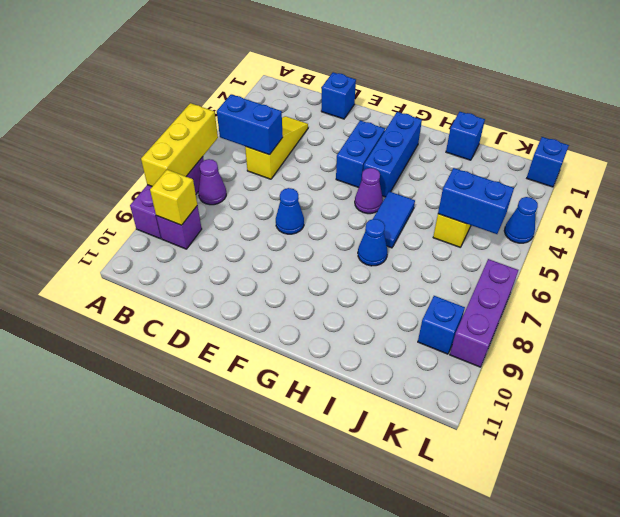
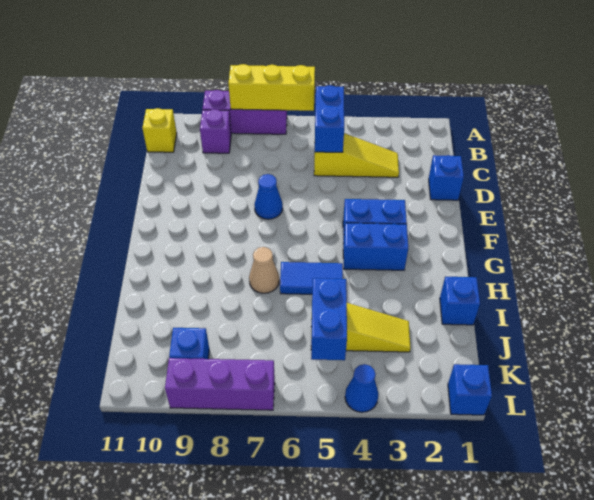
purple cone B7 level 1 -> none
yellow brick B9 level 2 -> yellow brick B11 level 1
blue brick G2:G4 level 1 -> blue brick G3:G4 level 1
purple cone G5 level 1 -> none
blue cone H7 level 1 -> tan cone H7 level 1

